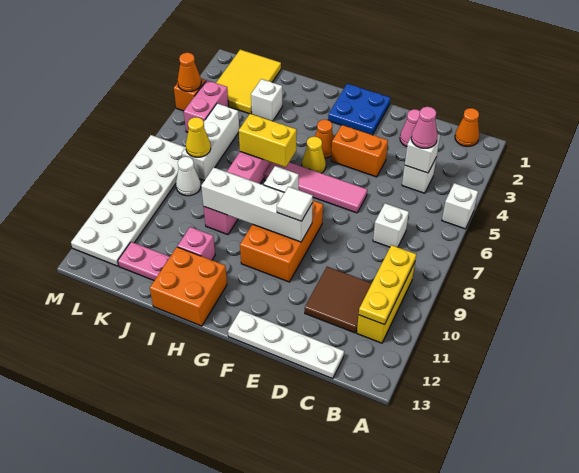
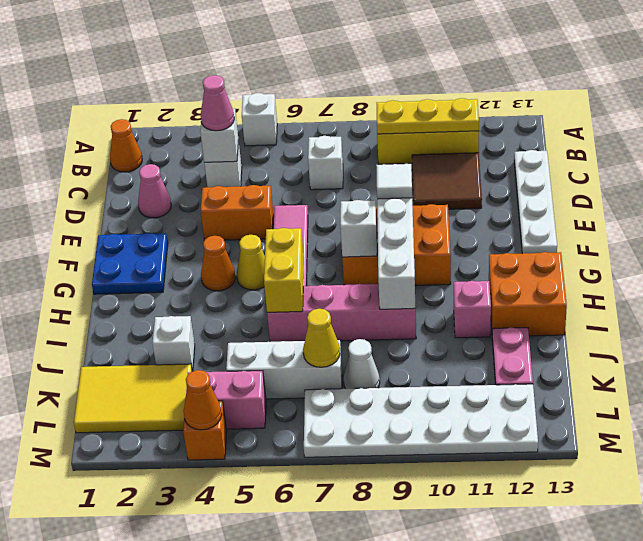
orange brick E4:F4 level 1 -> orange brick E4:E5 level 1

